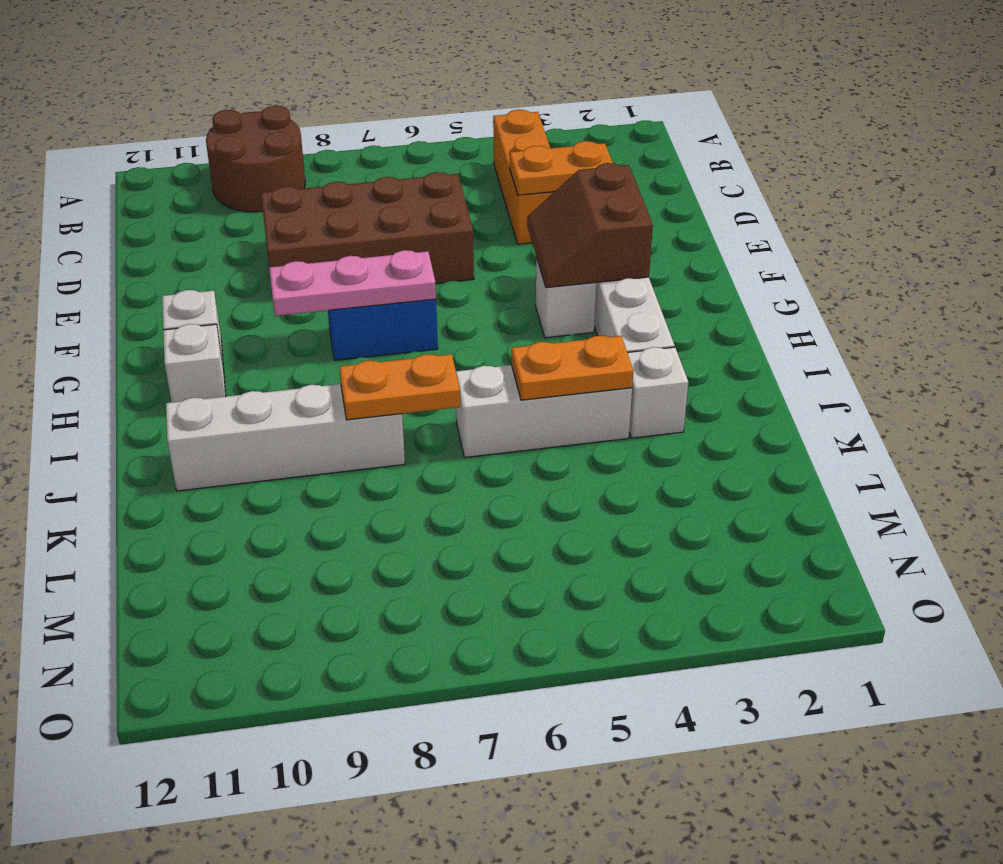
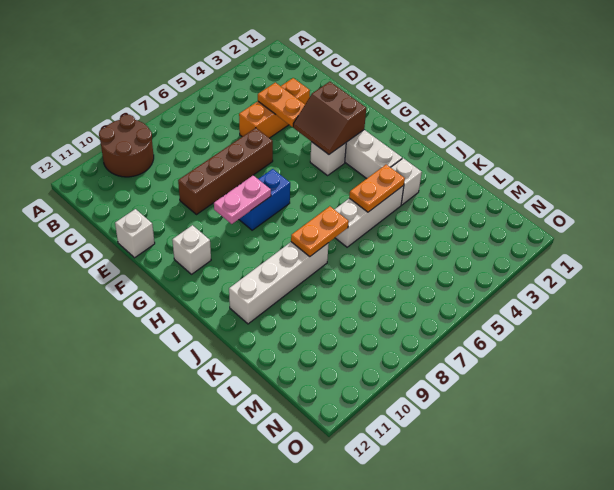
orange brick B4:D4 level 1 -> orange brick D3:D5 level 1
orange plate D3:D4 level 2 -> orange plate D4:E4 level 2
brown brick D6:E9 level 1 -> brown brick E6:E9 level 1
pink plate G7:G9 level 2 -> pink plate G8:G9 level 2
white brick H11 level 1 -> white brick E12 level 1

